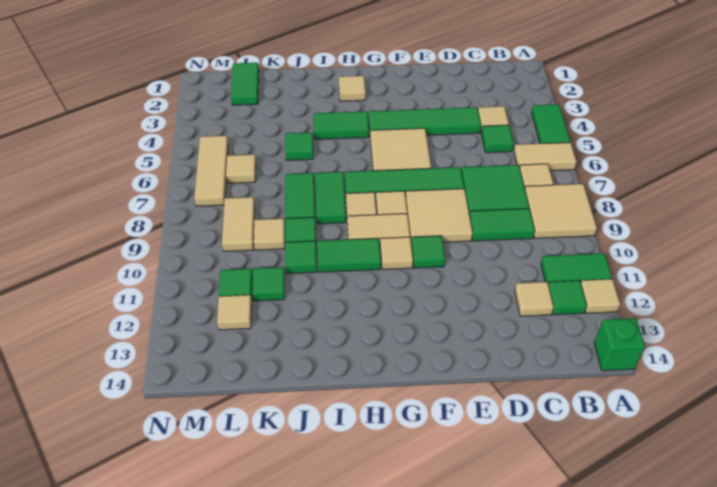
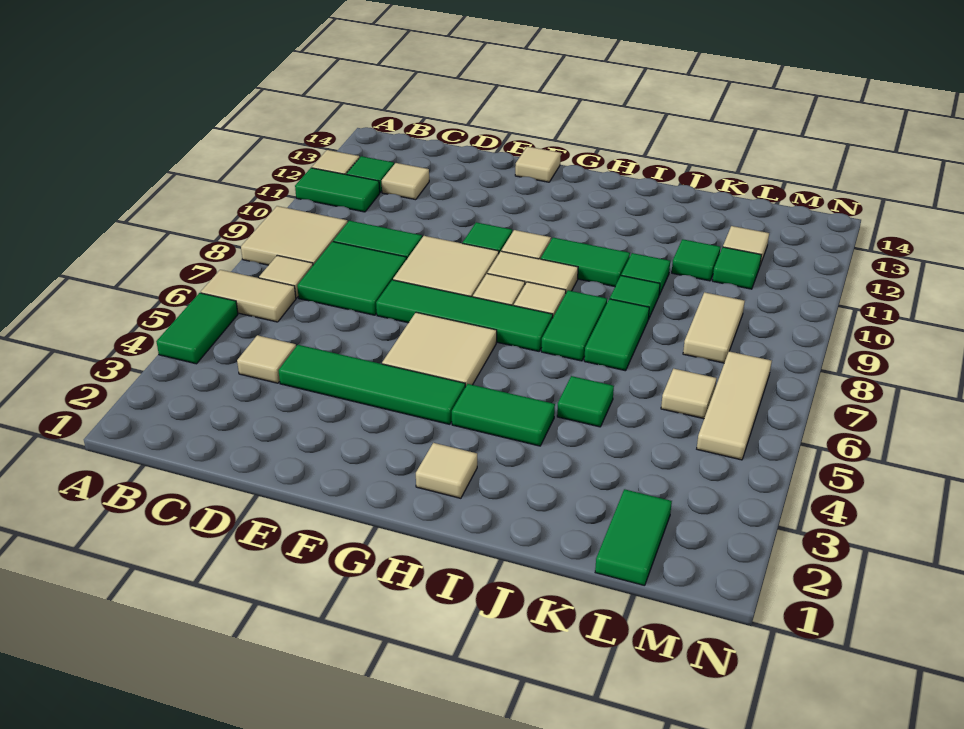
green brick A14 level 1 -> none
green tile C5 level 1 -> none
tan tile K9 level 1 -> tan tile F14 level 1

